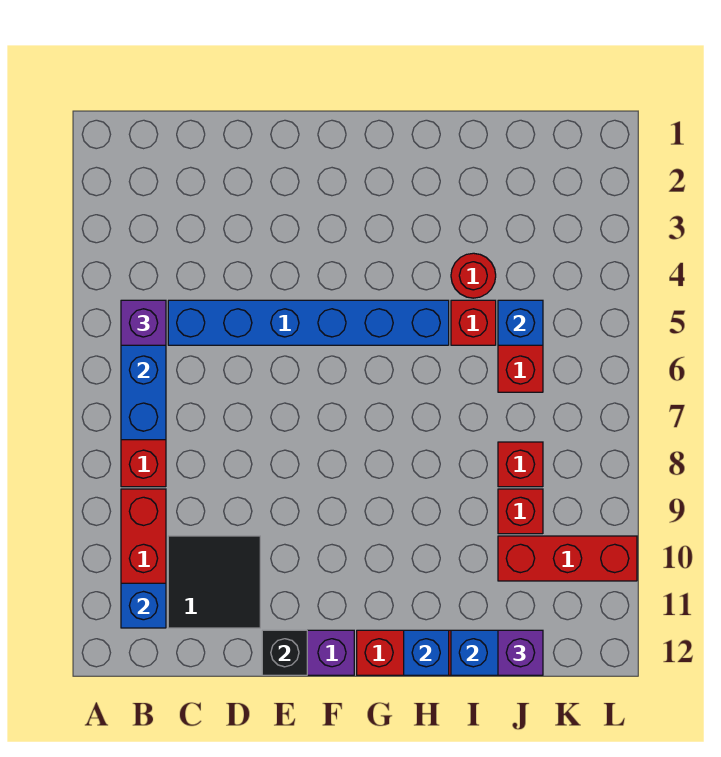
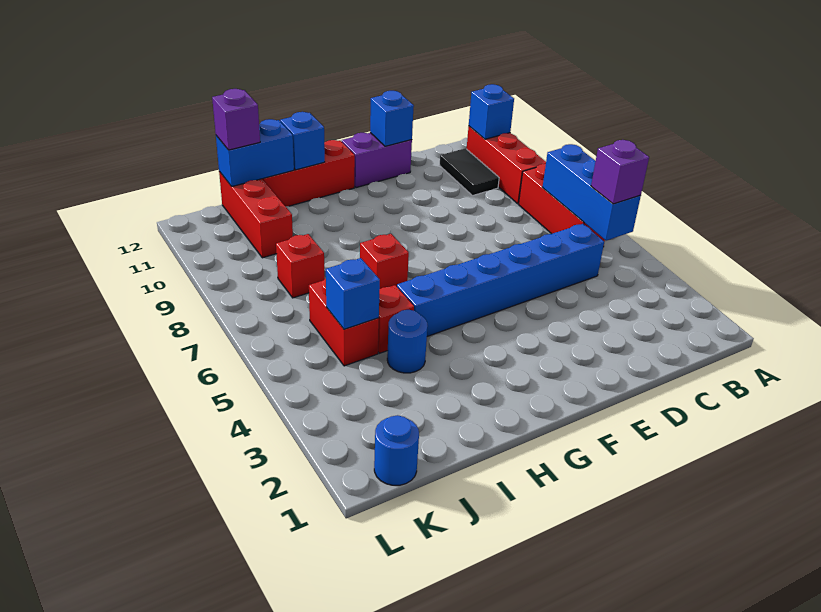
black tile C10:D11 level 1 -> black tile C10:C11 level 1
black brick E12 level 2 -> blue brick E12 level 2
red round brick I4 level 1 -> blue round brick I4 level 1
red brick J9 level 1 -> red brick H7 level 1
red brick J10:L10 level 1 -> red brick J10:J12 level 1
none -> blue round brick K1 level 1

